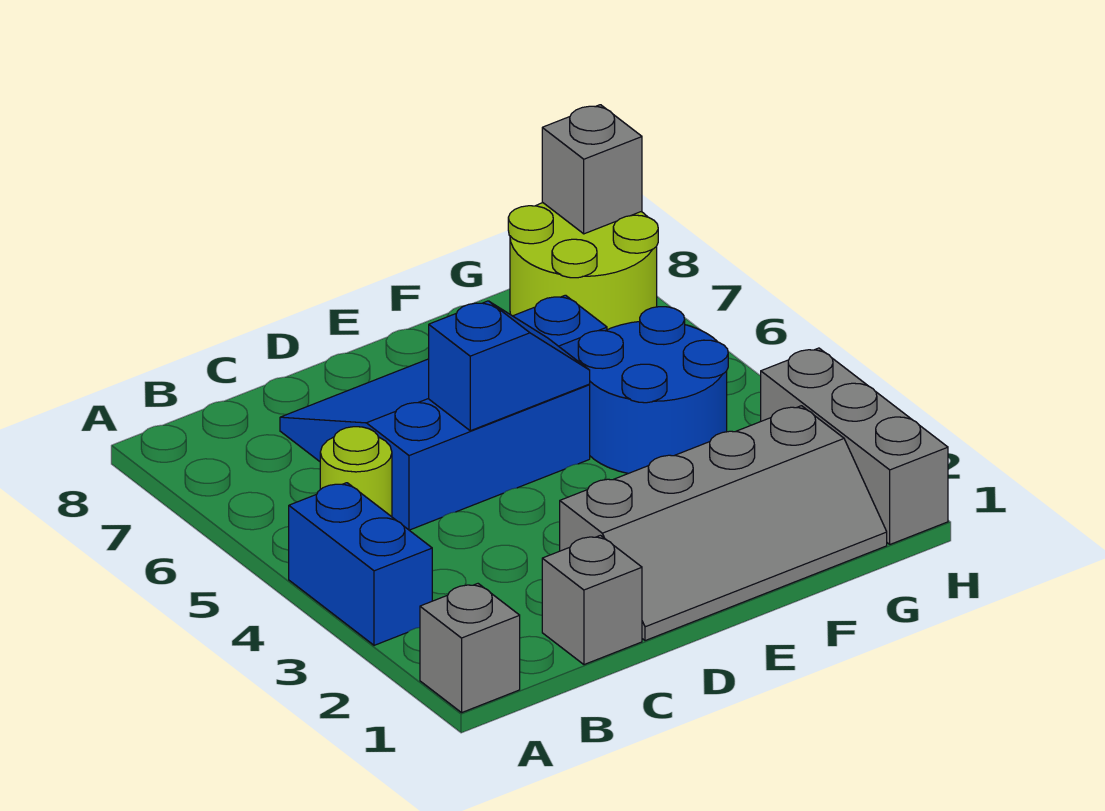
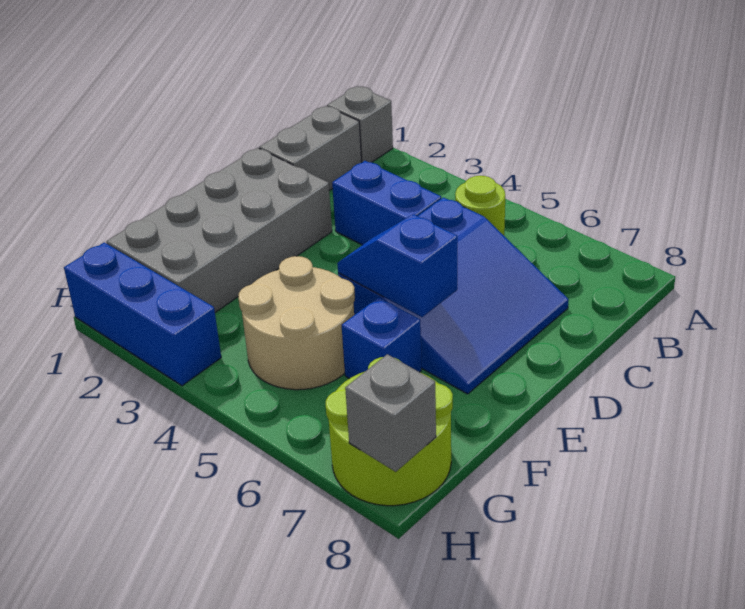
blue brick A3:A4 level 1 -> blue brick C3:C4 level 1
grey brick C1 level 1 -> grey brick B1:C1 level 1
grey slope D1:G2 level 1 top 2 -> grey brick D1:G2 level 1
blue slope D5:E5 level 2 top D -> blue slope E5:E6 level 2 top 6
blue round brick F4:G5 level 1 -> tan round brick F4:G5 level 1
grey brick H1:H3 level 1 -> blue brick H1:H3 level 1

